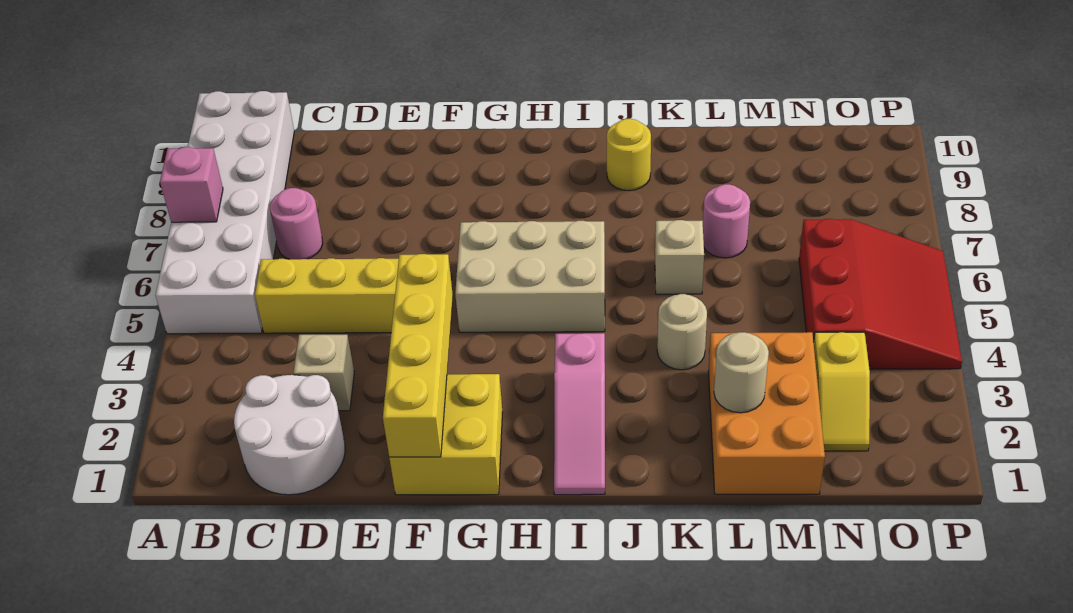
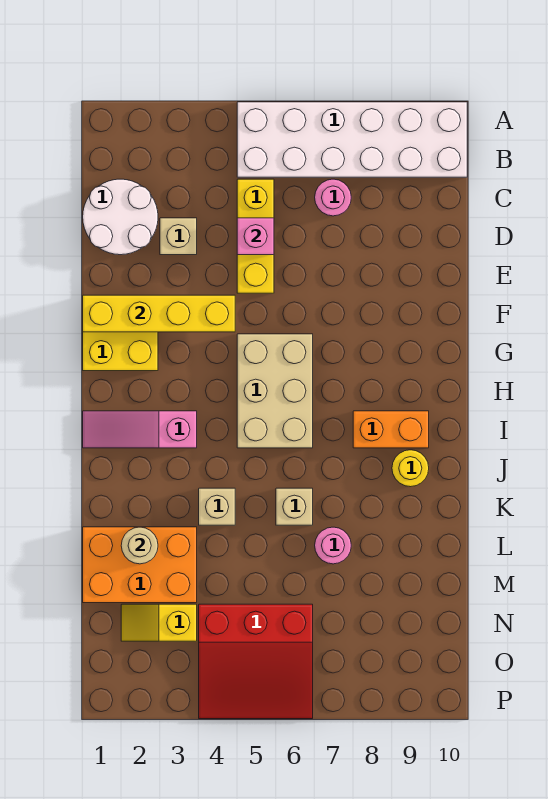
pink brick A7 level 2 -> pink brick D5 level 2
none -> orange brick I8:I9 level 1
tan round brick K4 level 1 -> tan brick K4 level 1

